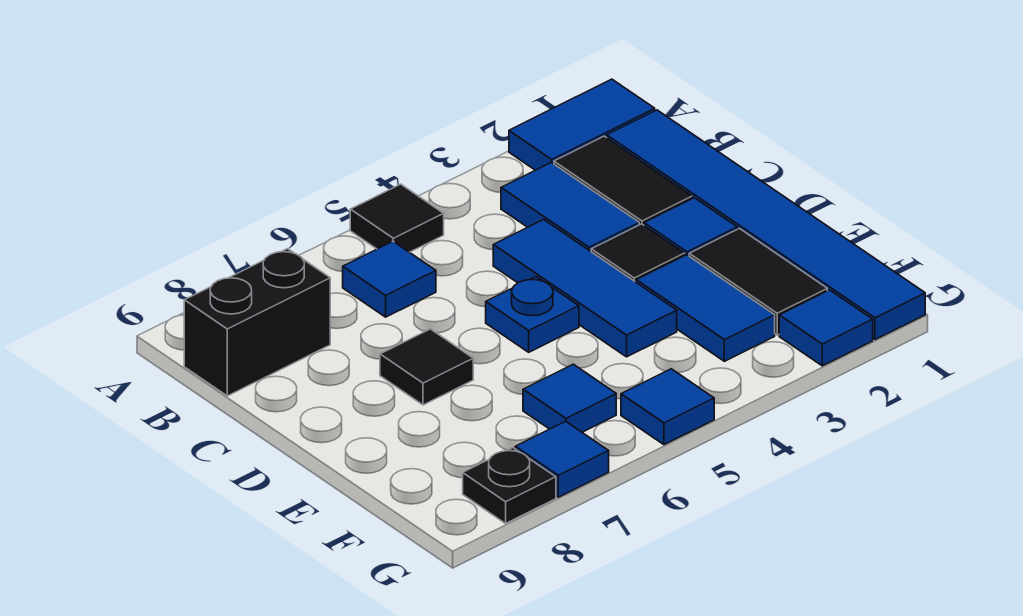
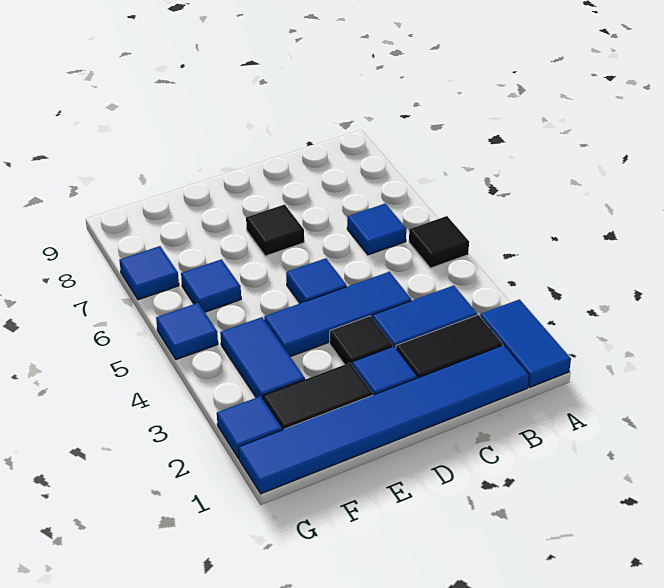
black brick B8:B9 level 1 -> none
blue plate D5 level 1 -> blue tile D5 level 1
blue tile E3:F3 level 1 -> blue tile F3:F4 level 1
black plate G8 level 1 -> none

